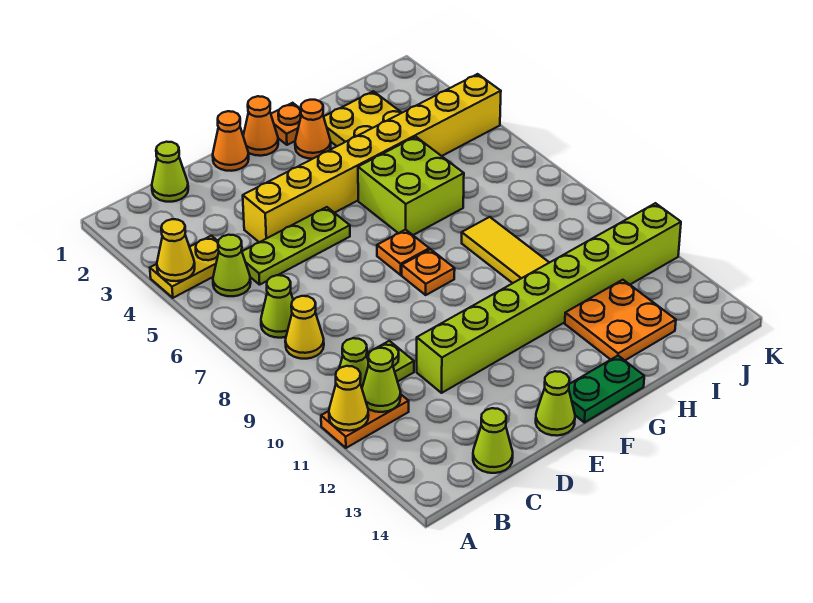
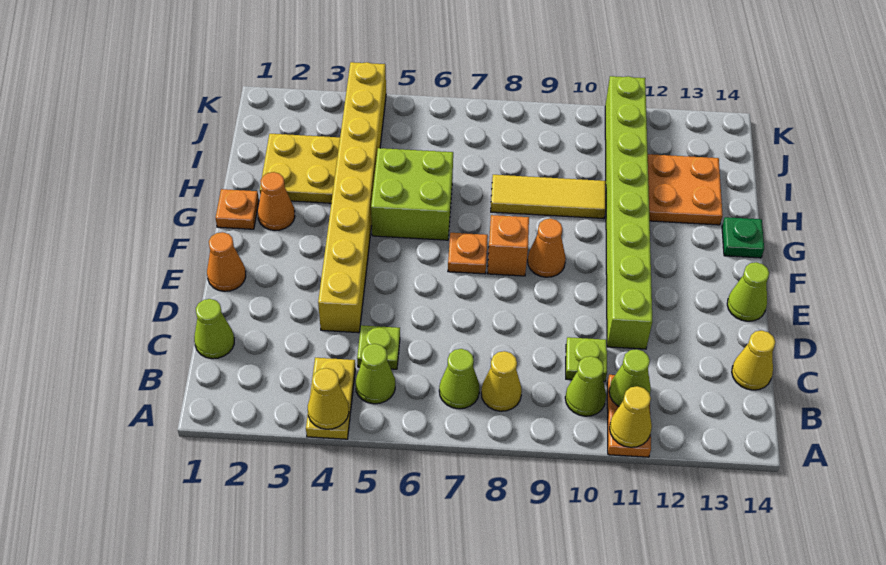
lime plate C5:E5 level 1 -> lime plate C5 level 1
lime cone C14 level 1 -> yellow cone C14 level 1
orange cone F1 level 1 -> orange cone F9 level 1
orange plate F8 level 1 -> orange brick F8 level 1
green plate F14:G14 level 1 -> green plate G14 level 1

